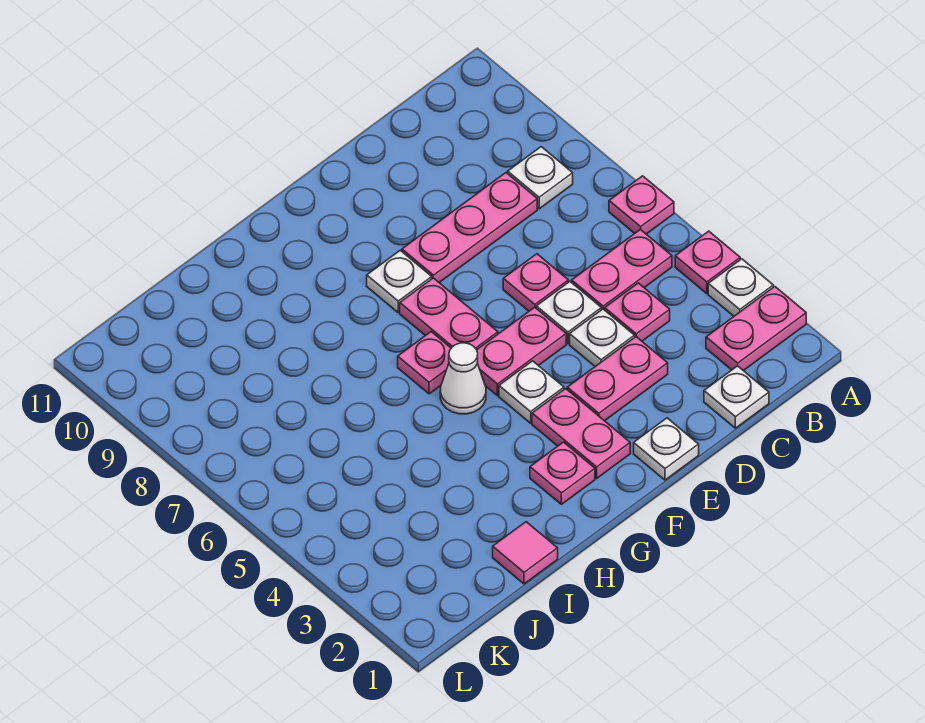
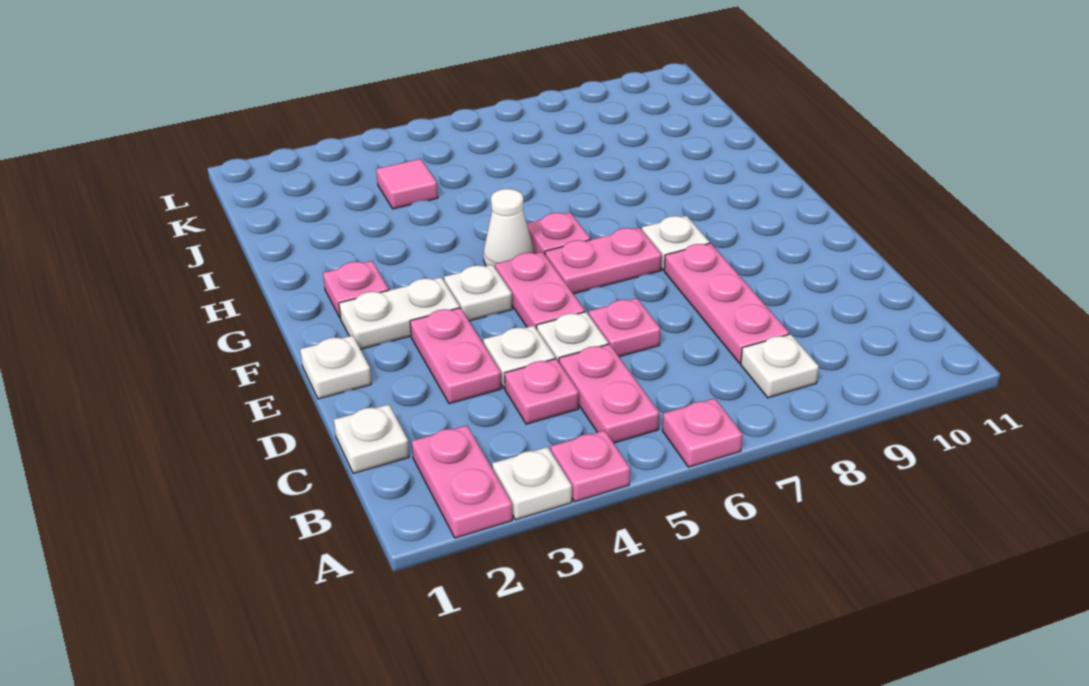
pink plate F2:F3 level 1 -> white plate F2:F3 level 1
pink tile I1 level 1 -> pink tile J4 level 1

